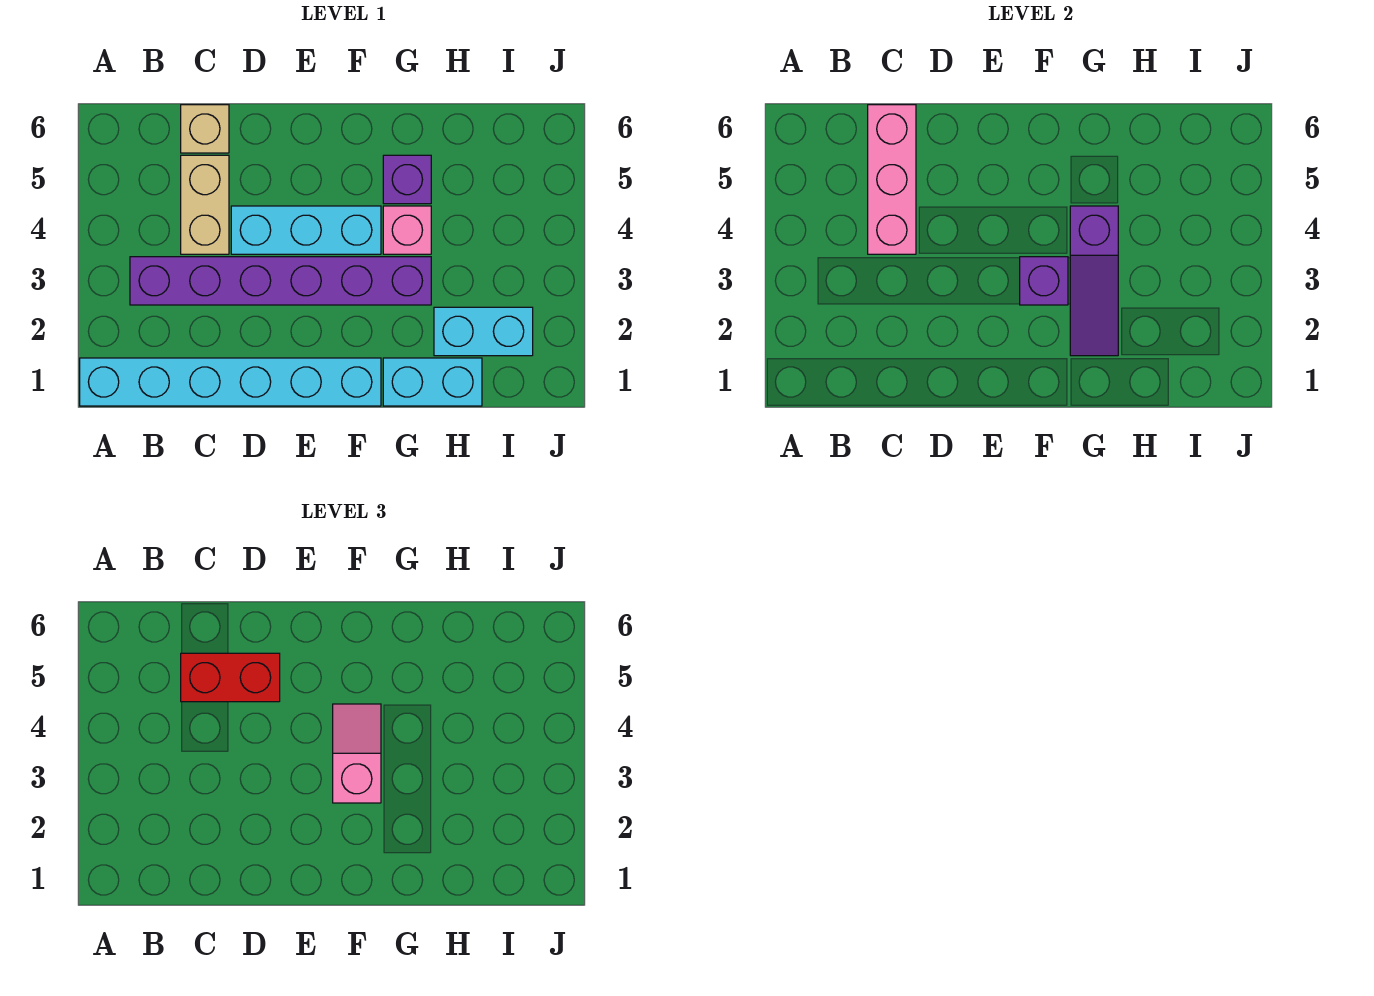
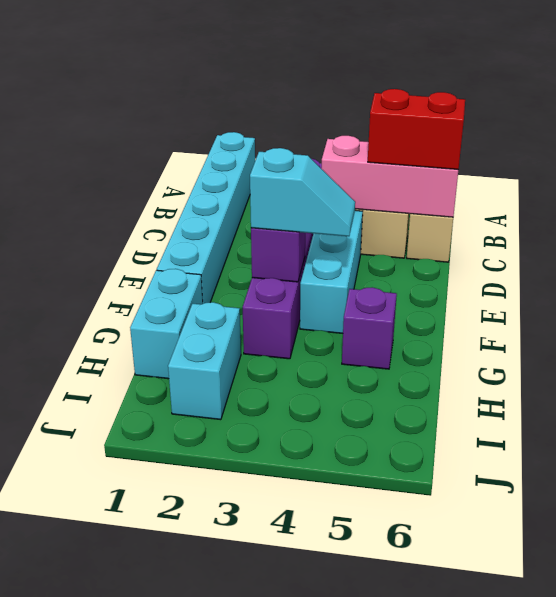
red brick C5:D5 level 3 -> red brick C5:C6 level 3
pink slope F3:F4 level 3 top 3 -> cyan slope F3:F4 level 3 top 3
purple slope G2:G4 level 2 top 4 -> none
pink brick G4 level 1 -> none

